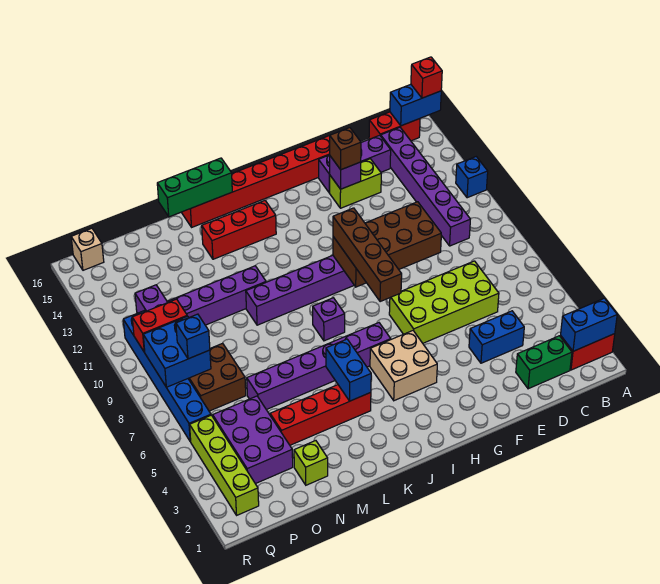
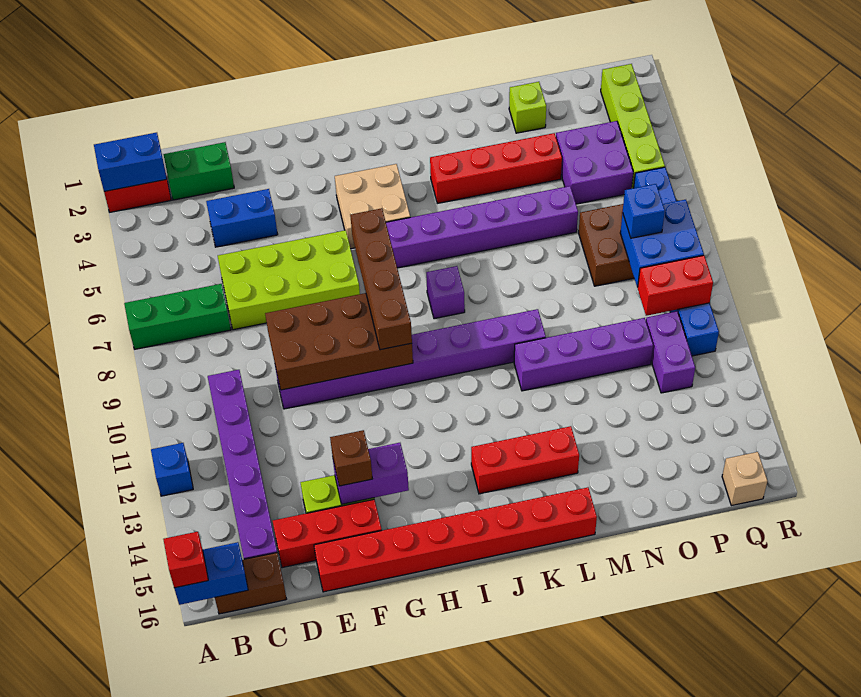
red brick B16:C16 level 1 -> brown brick B16:C16 level 1
purple brick D15:F15 level 1 -> red brick D15:F15 level 1
purple brick F14 level 2 -> purple brick F14:G14 level 2
blue brick K4:K5 level 2 -> none
green brick K16:M16 level 2 -> green brick A7:C7 level 1
purple brick O3:P5 level 1 -> purple brick O4:P5 level 1

